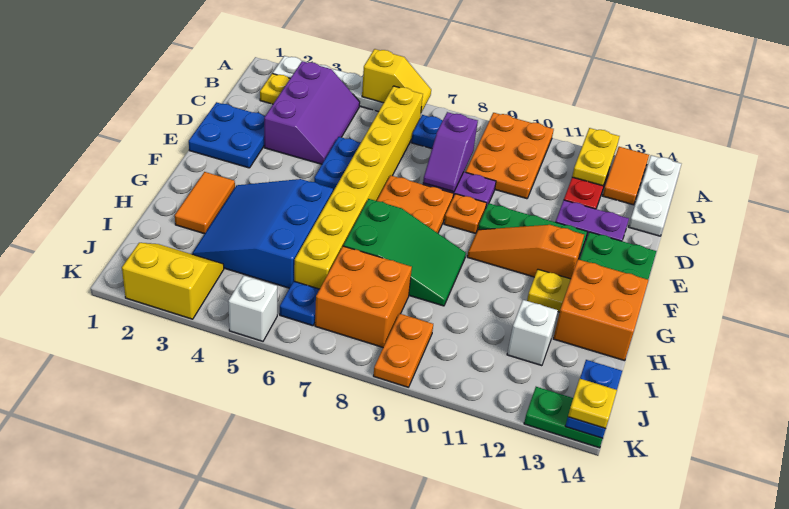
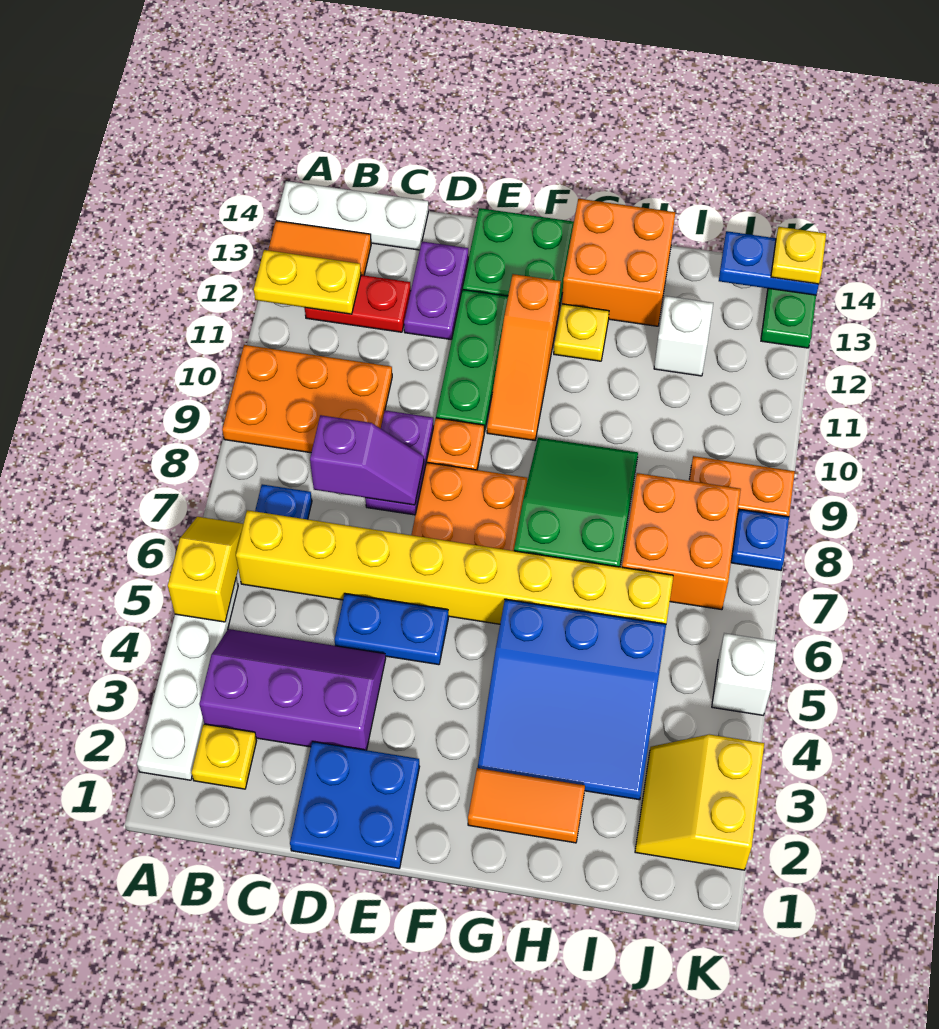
blue plate J6 level 1 -> blue plate K8 level 1

